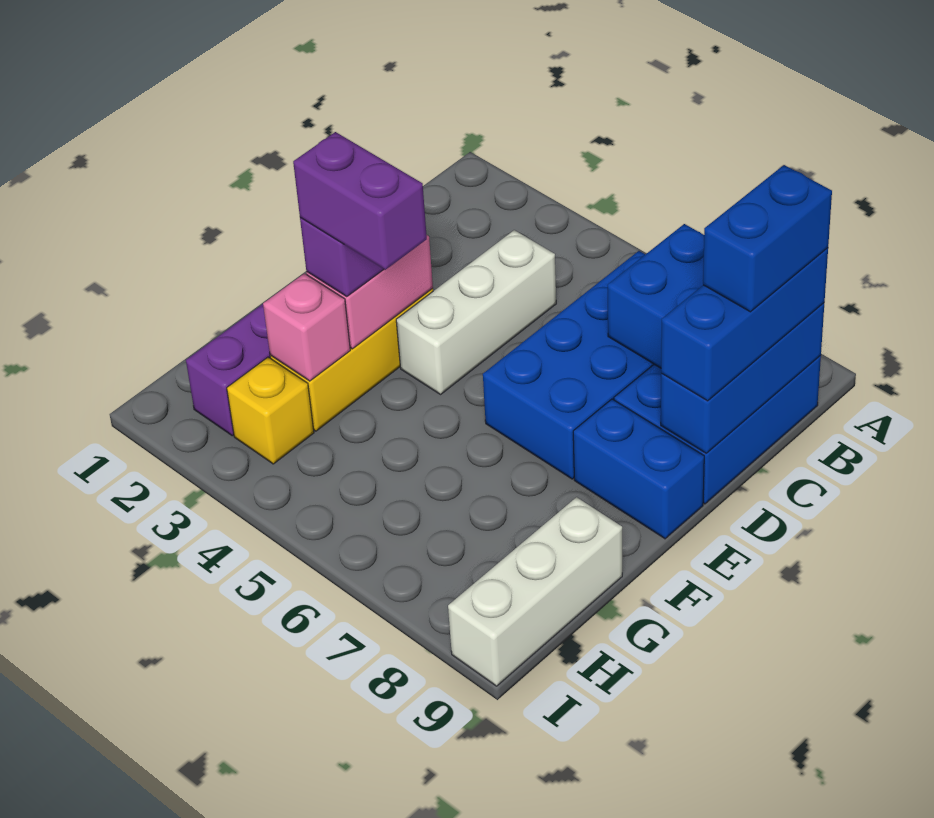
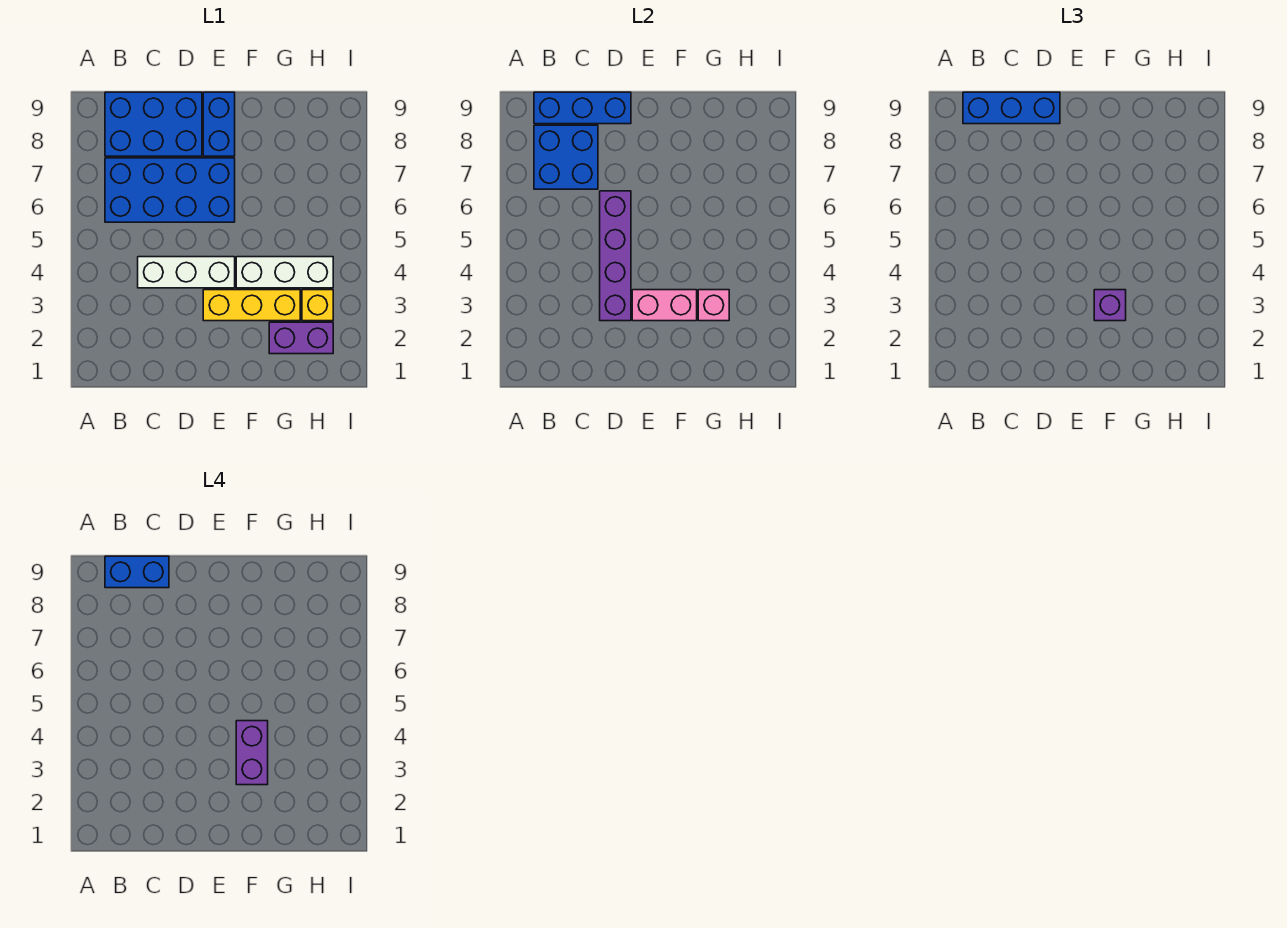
none -> purple brick D3:D6 level 2
white brick G9:I9 level 1 -> white brick F4:H4 level 1

